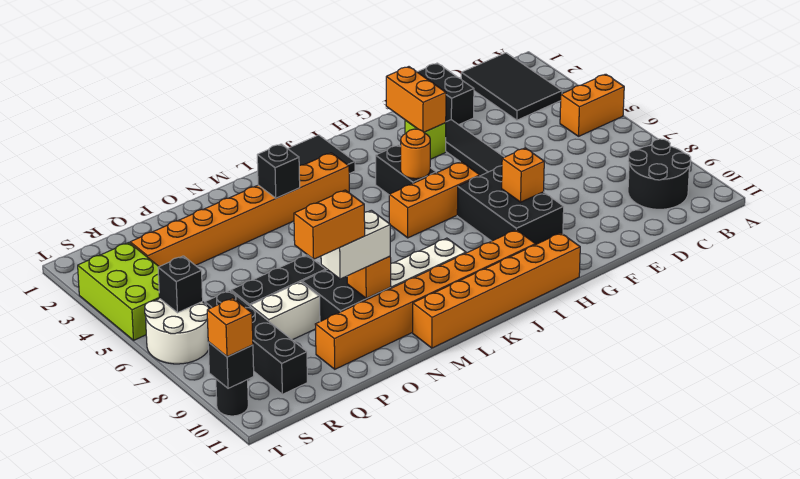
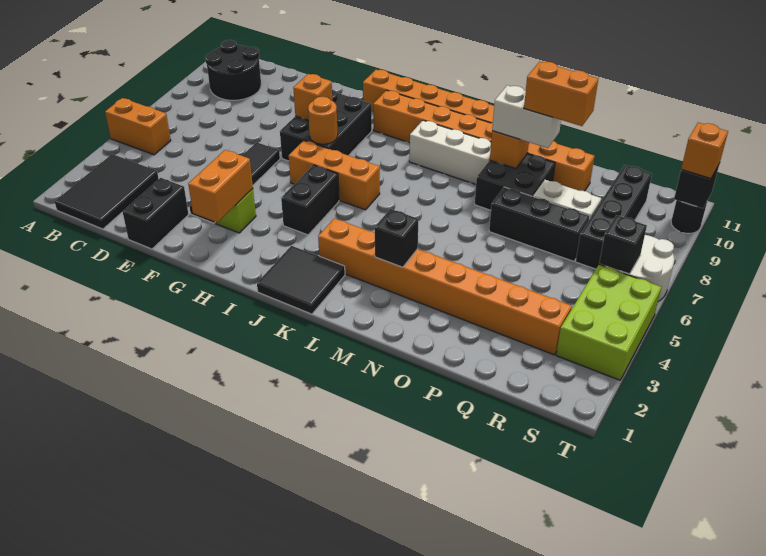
orange round brick I5 level 2 -> orange round brick H7 level 2

